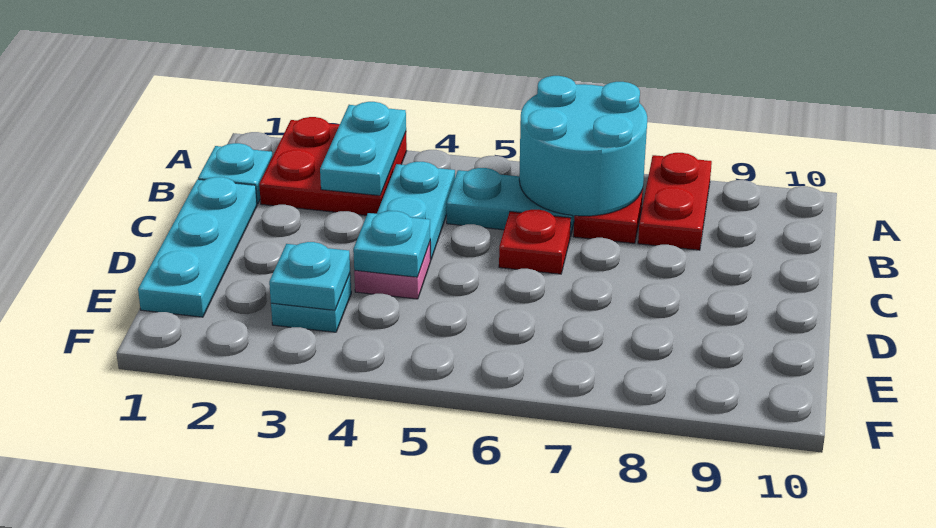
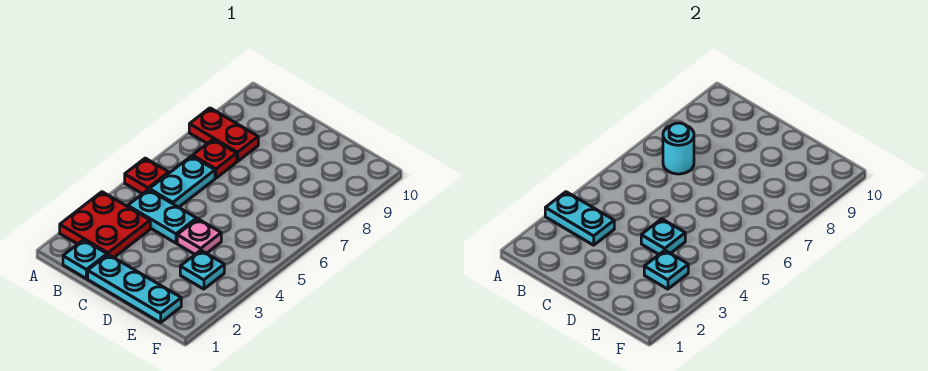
cyan round brick A6:B7 level 2 -> cyan round brick B7 level 2
red plate C6 level 1 -> red plate A5 level 1

